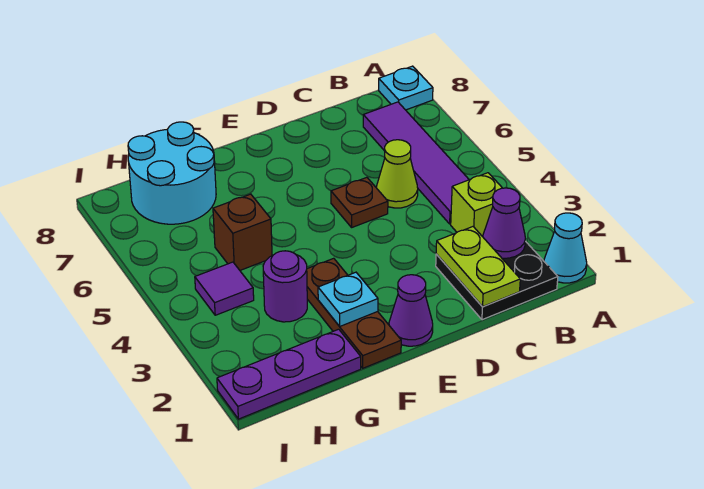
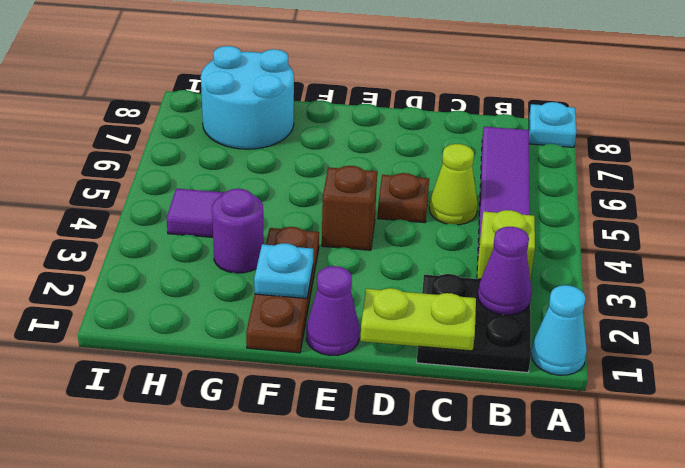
lime plate C1:C2 level 2 -> lime plate C1:D1 level 2
purple plate G1:I1 level 1 -> none
brown brick G5 level 1 -> brown brick E4 level 1

